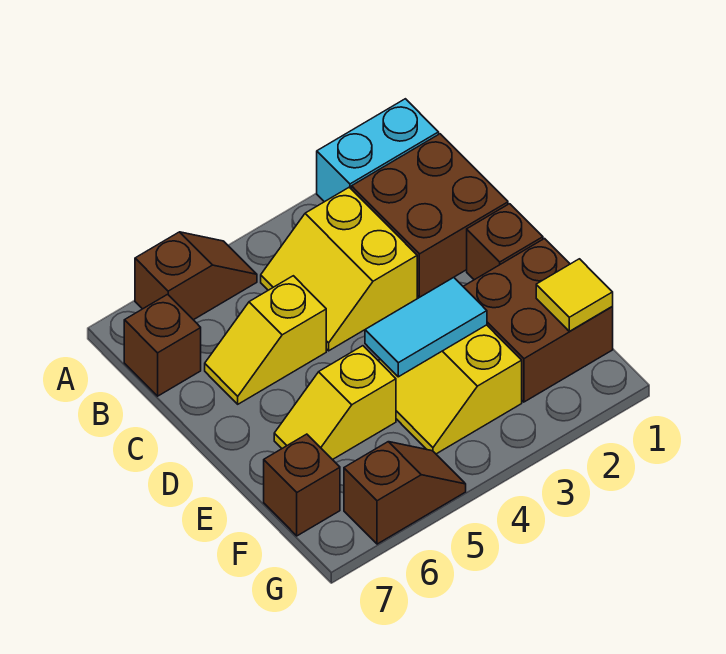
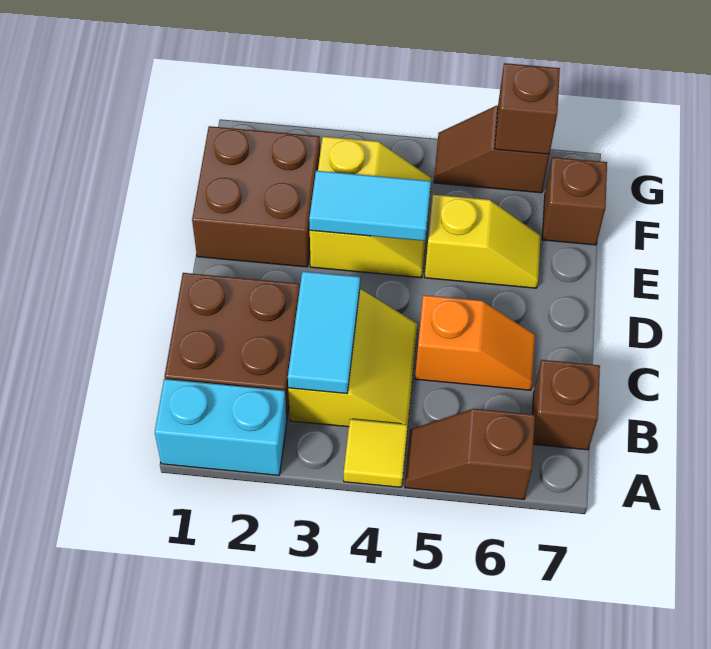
none -> cyan tile B3:C3 level 2
yellow slope C5:C6 level 1 top 5 -> orange slope C5:C6 level 1 top 5
brown brick D1 level 1 -> brown brick G6 level 2
yellow tile F1 level 2 -> yellow tile A4 level 1

